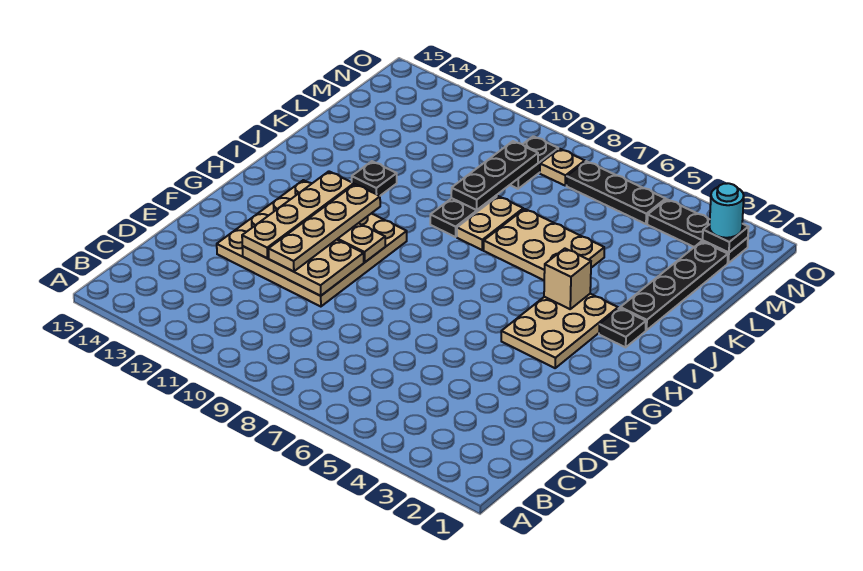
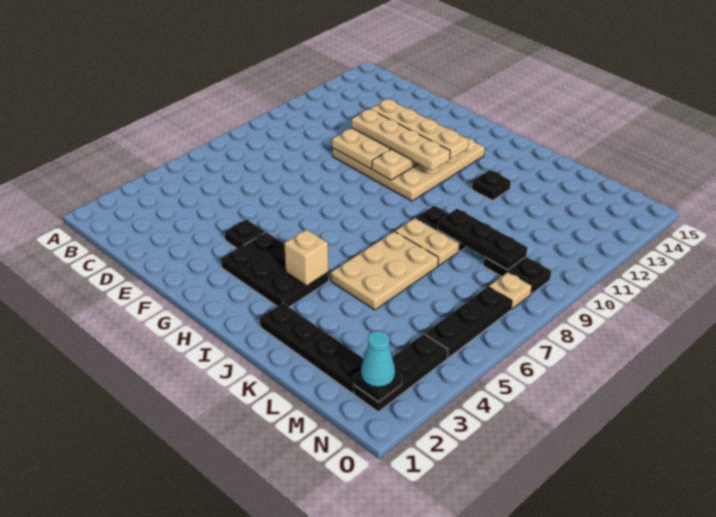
tan plate G3:I4 level 1 -> black plate G3:I4 level 1
black plate I2 level 1 -> black plate F4 level 1
cyan round brick N2 level 3 -> cyan cone N2 level 3

